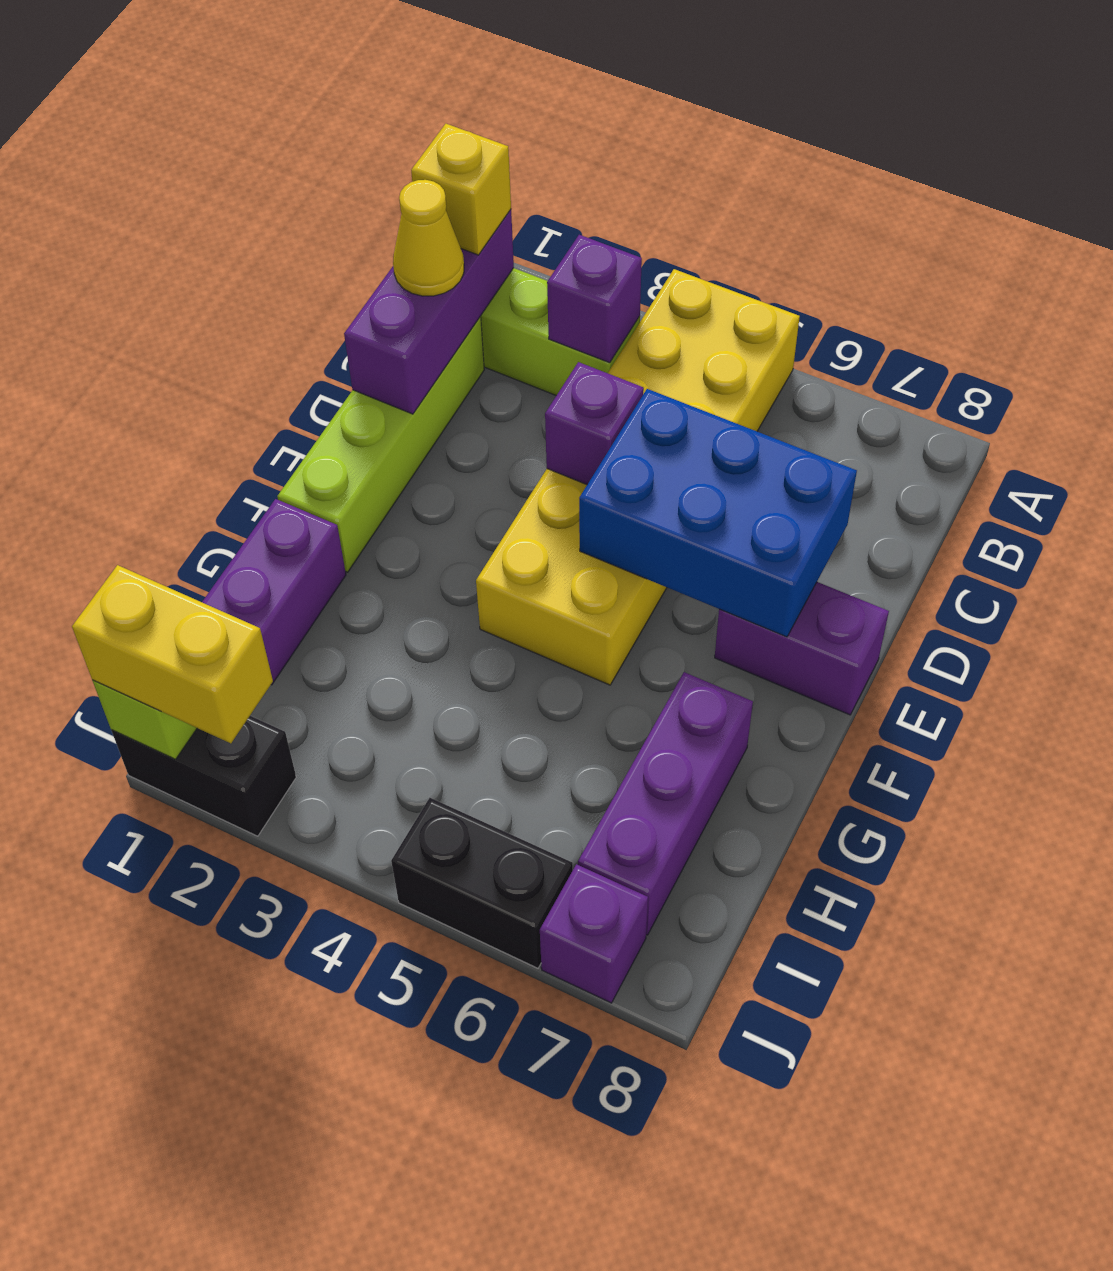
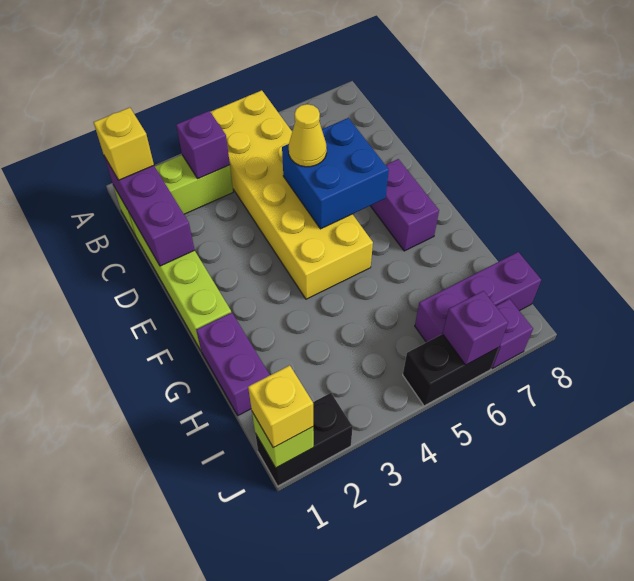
yellow cone C1 level 3 -> yellow cone D5 level 3
purple brick D4 level 2 -> purple brick J6 level 2
blue brick D5:E7 level 2 -> blue brick D5:E6 level 2
purple brick E7:E8 level 1 -> purple brick E7:F7 level 1
purple brick G7:I7 level 1 -> purple brick I6:I8 level 1
yellow brick J1:J2 level 3 -> yellow brick J1 level 3

